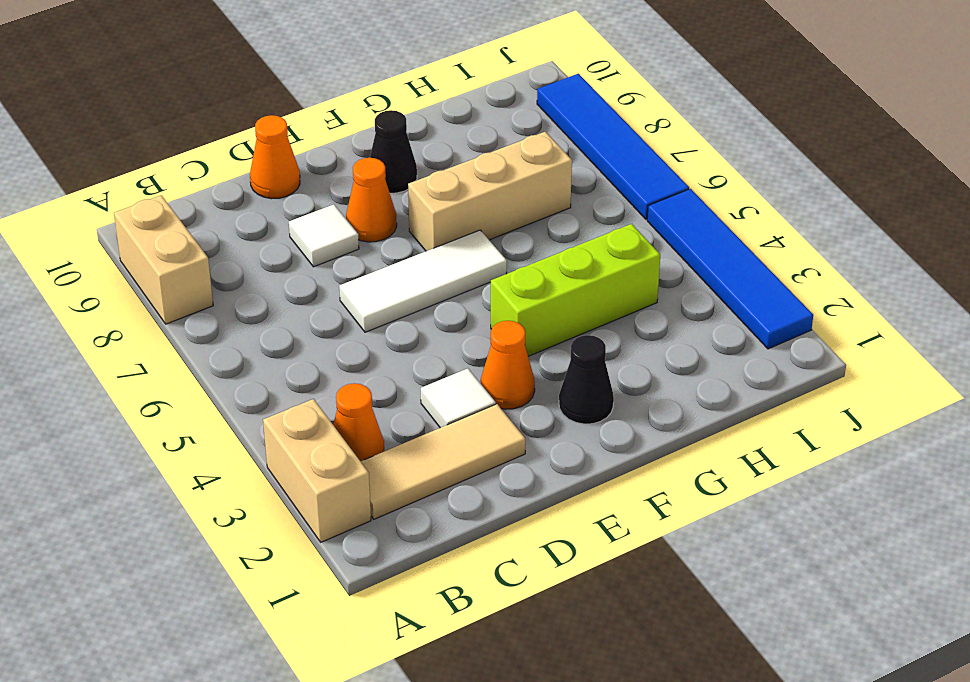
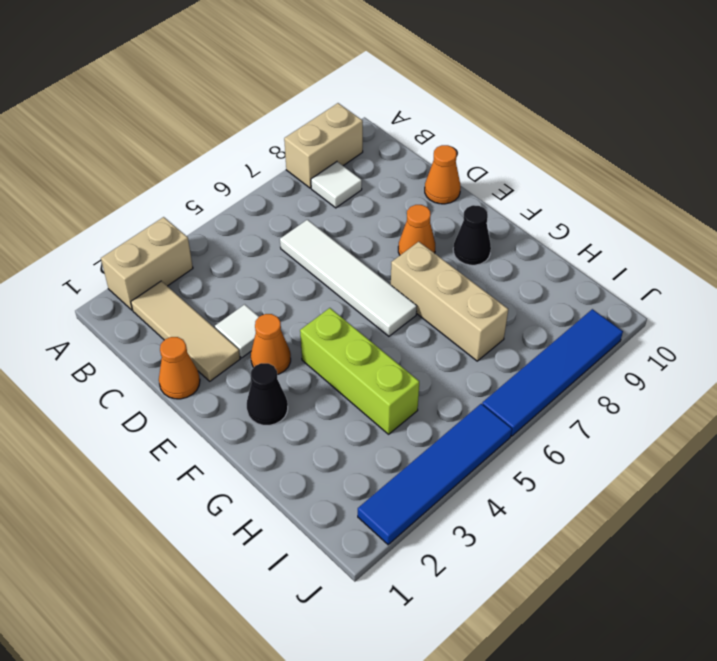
orange cone B3 level 1 -> orange cone D1 level 1
white tile D6:F6 level 1 -> white tile C6:F6 level 1
white tile D8 level 1 -> white tile B8 level 1

